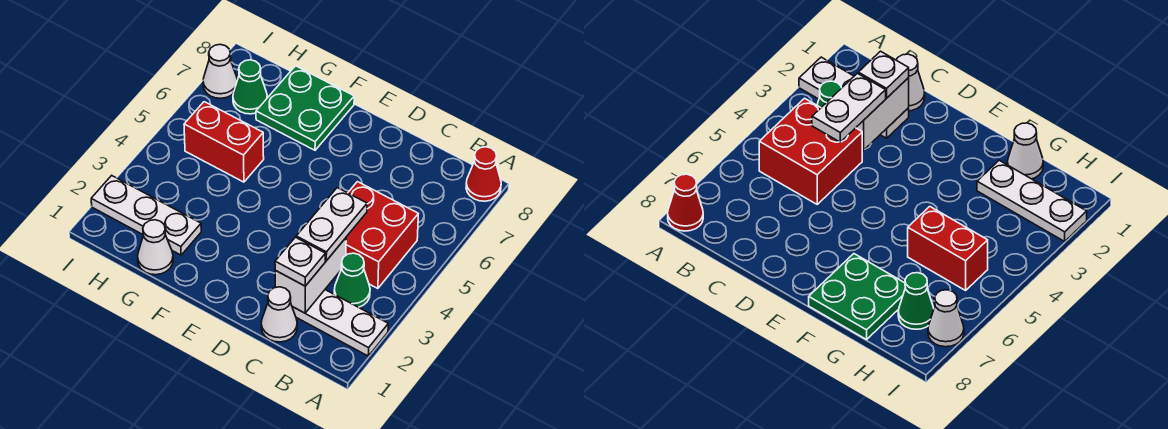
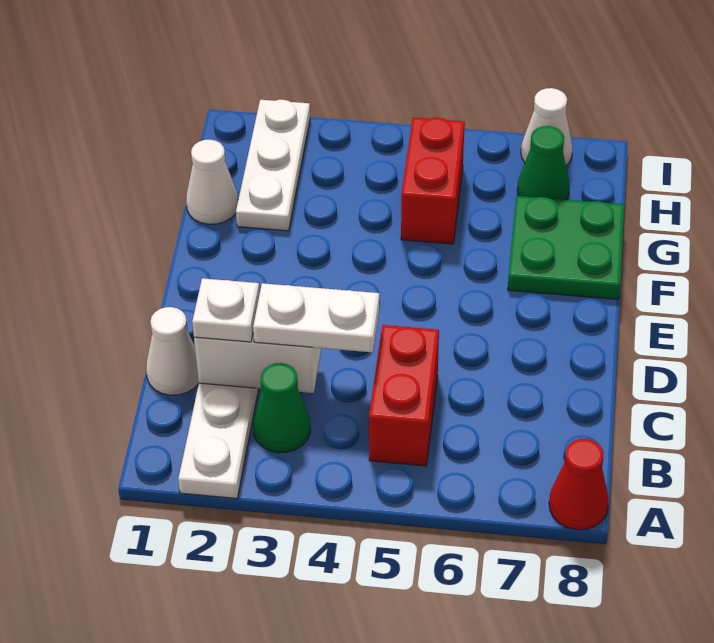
red brick B4:C5 level 1 -> red brick B5:C5 level 1

